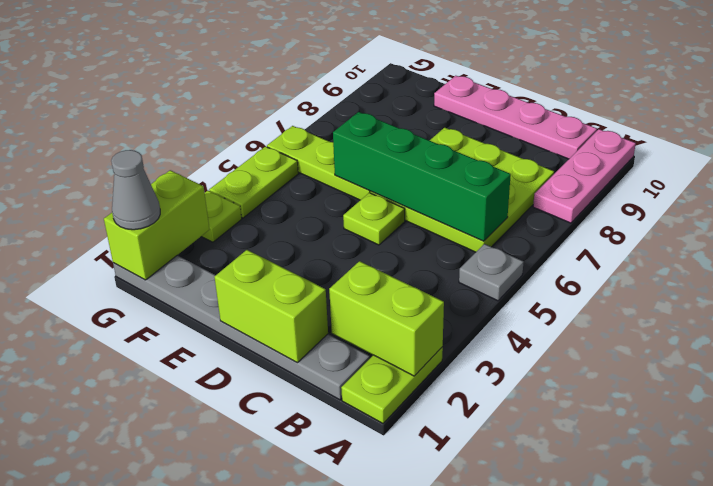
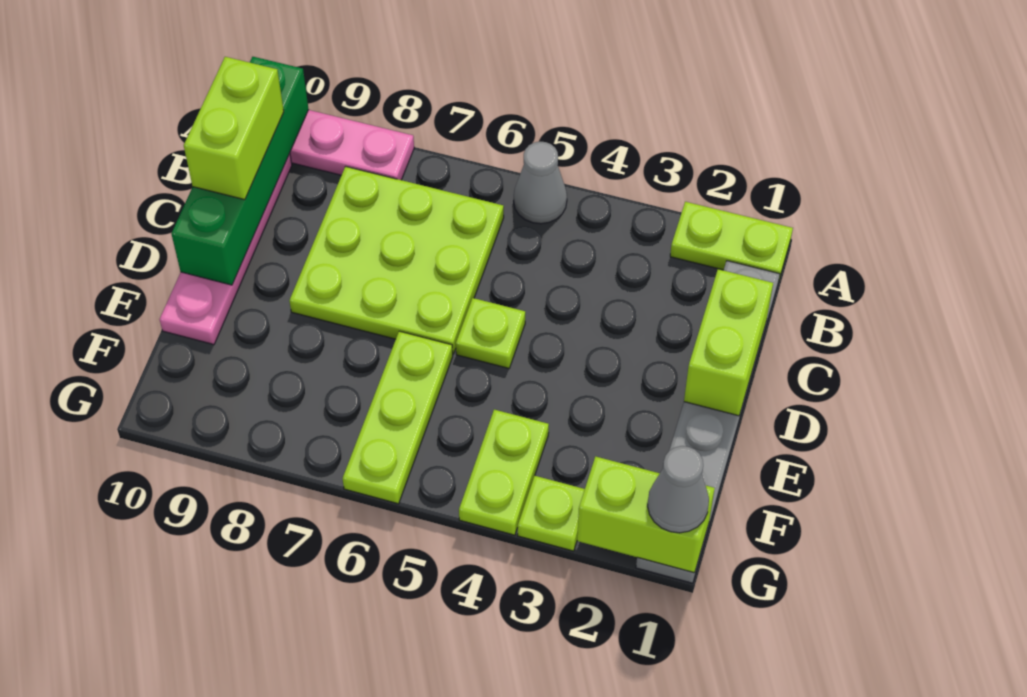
lime brick A2:B2 level 2 -> lime brick B10:C10 level 3
grey plate A5 level 1 -> grey cone A5 level 1
green brick B6:E6 level 2 -> green brick A10:D10 level 2
lime plate G4:G5 level 1 -> lime plate F4:G4 level 1

